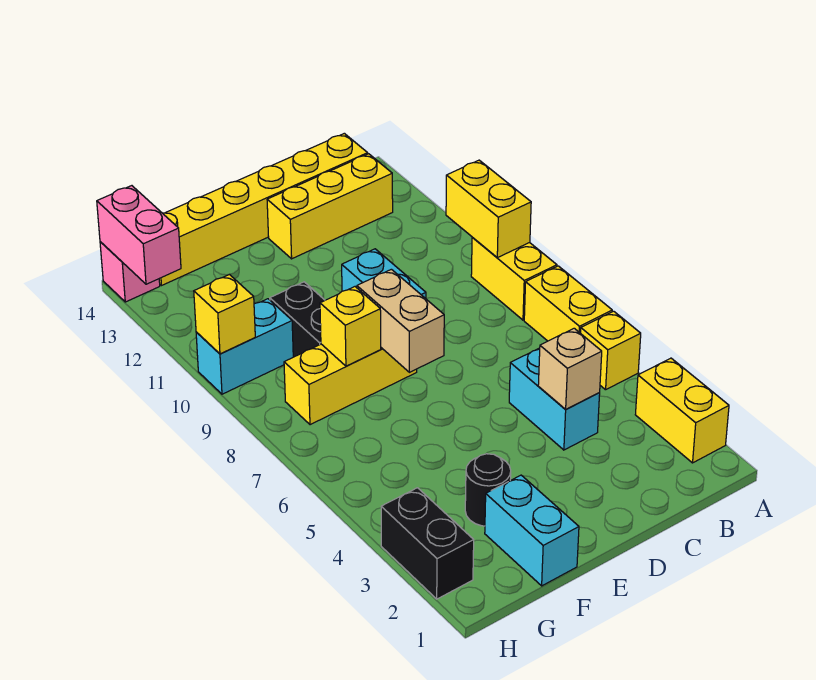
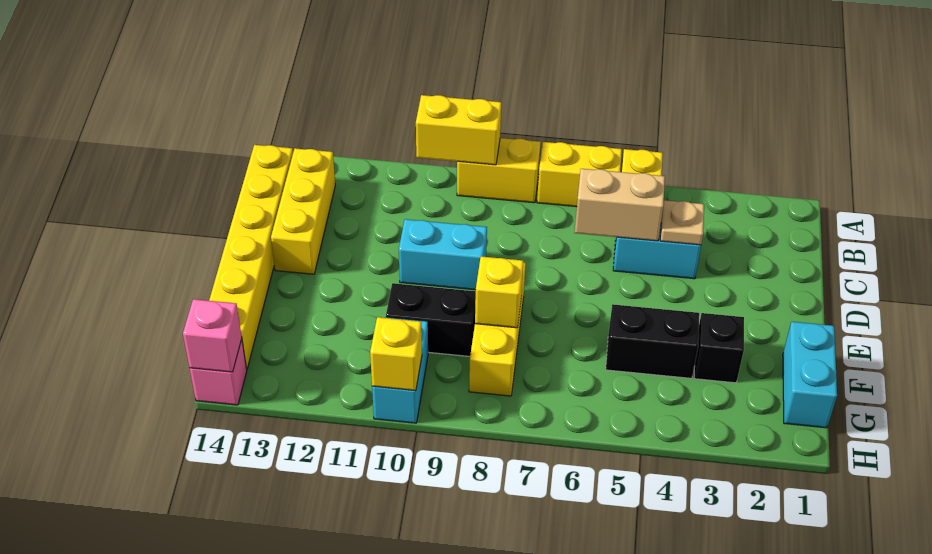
yellow brick A2:A3 level 1 -> none
tan brick C4 level 2 -> tan plate C4 level 2
tan brick E7:E8 level 2 -> tan brick C5:C6 level 2
cyan brick F1:F2 level 1 -> cyan brick F1:G1 level 1
black round brick F3 level 1 -> black brick F3 level 1
black brick H2:H3 level 1 -> black brick F4:F5 level 1
pink brick H13:H14 level 2 -> pink brick H14 level 2

